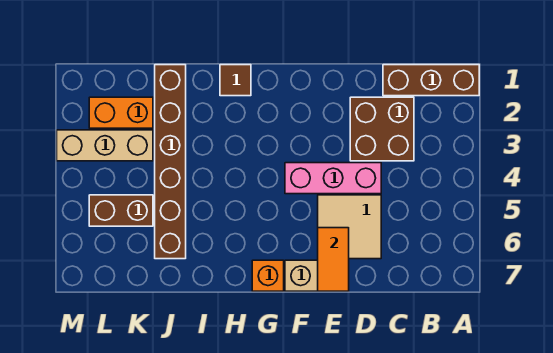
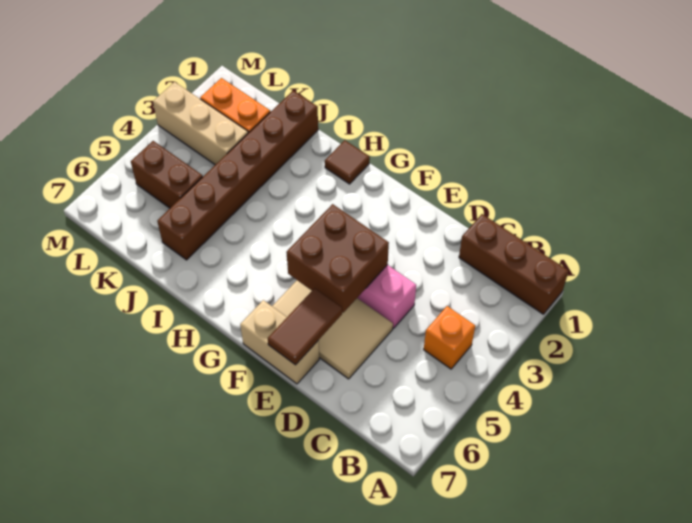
brown brick C2:D3 level 1 -> brown brick E4:F5 level 2
tan tile D5:E6 level 1 -> tan tile D5:F6 level 1
orange tile E6:E7 level 2 -> brown tile E6:E7 level 2
orange brick G7 level 1 -> orange brick B4 level 1

